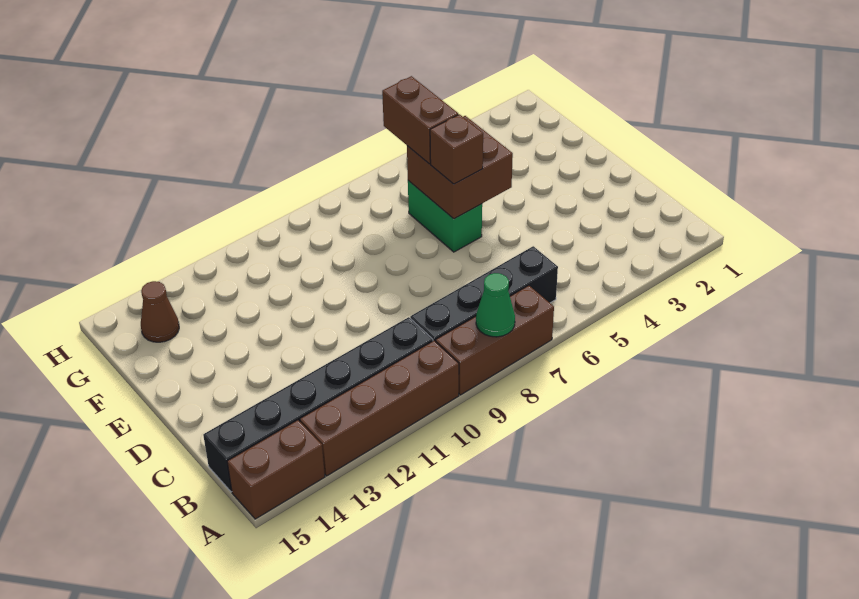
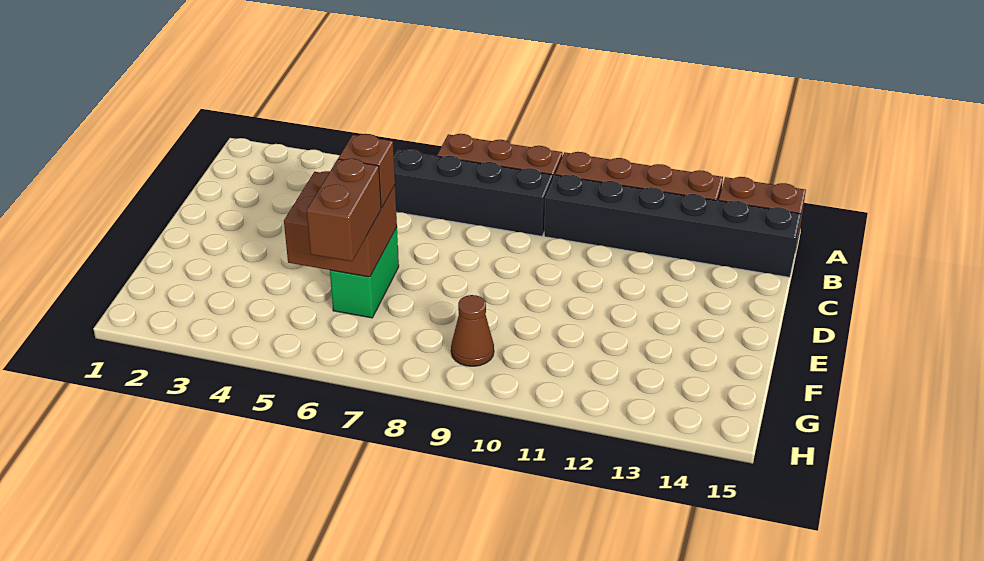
green cone A8 level 2 -> none
brown cone G14 level 1 -> brown cone G9 level 1

